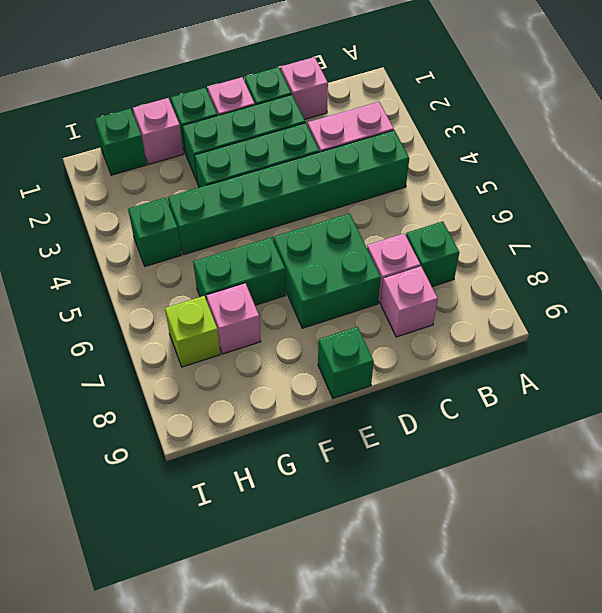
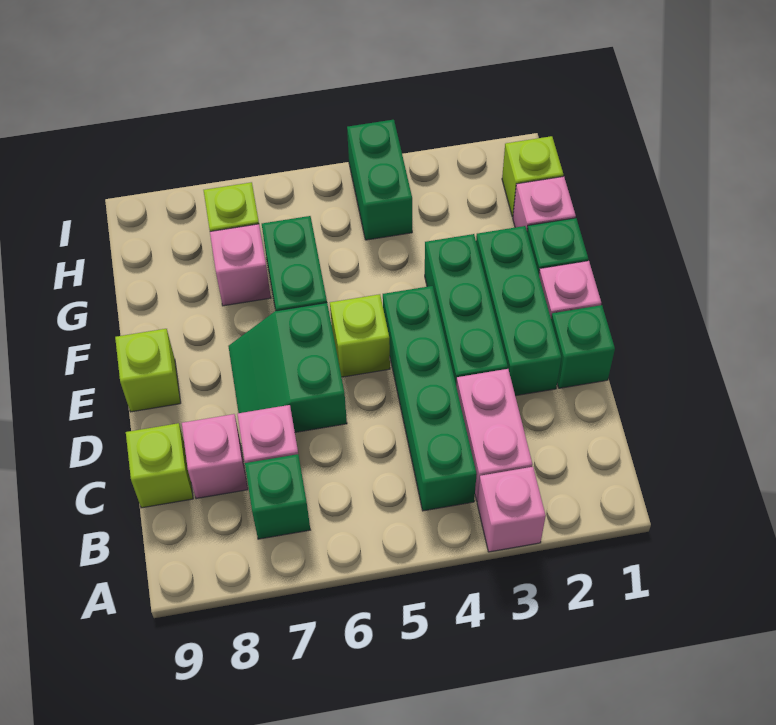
green brick B4:G4 level 1 -> green brick B4:E4 level 1
pink brick C1 level 1 -> pink brick A3 level 1
none -> lime brick C9 level 1
green brick D6:E7 level 1 -> green slope D6:E7 level 1 top 6
none -> lime brick E5 level 1
green brick E9 level 1 -> lime brick E9 level 1
green brick H1 level 1 -> lime brick H1 level 1
green brick H4 level 1 -> green brick H4:I4 level 1

